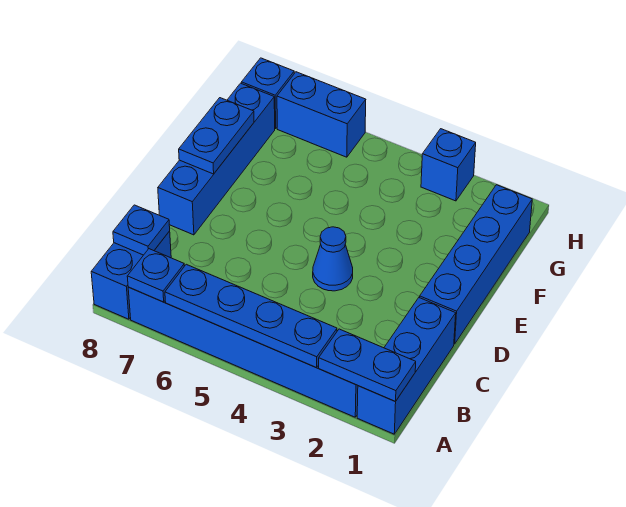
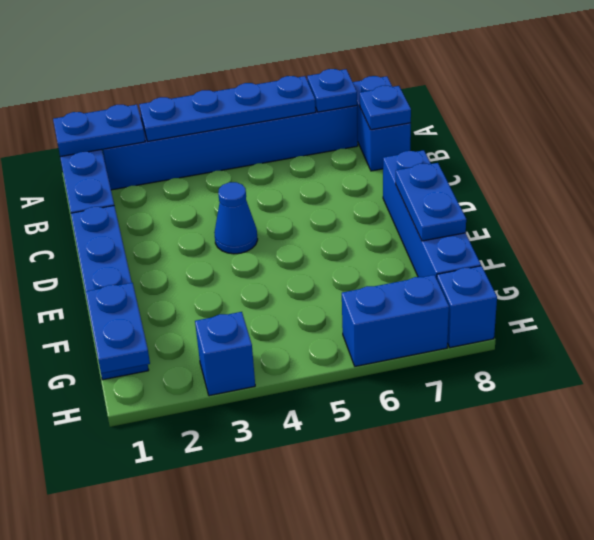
none -> blue plate G1:H1 level 2

